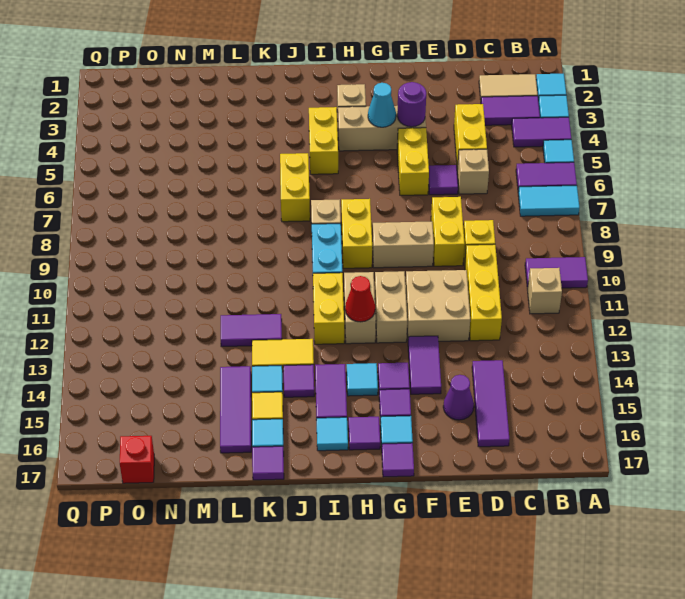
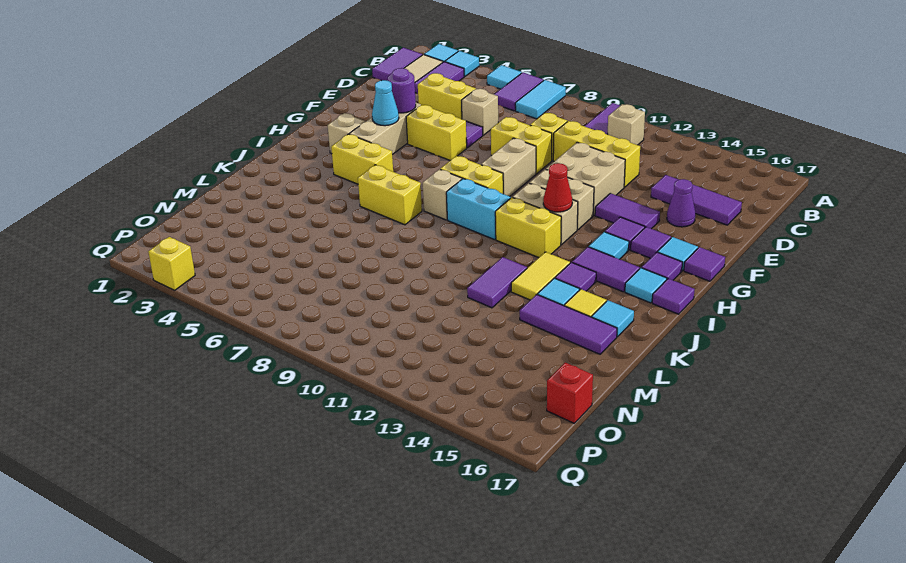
purple tile A4:B4 level 1 -> purple tile B1:C1 level 1
purple tile K17 level 1 -> purple tile I17 level 1
none -> yellow brick Q3 level 1

